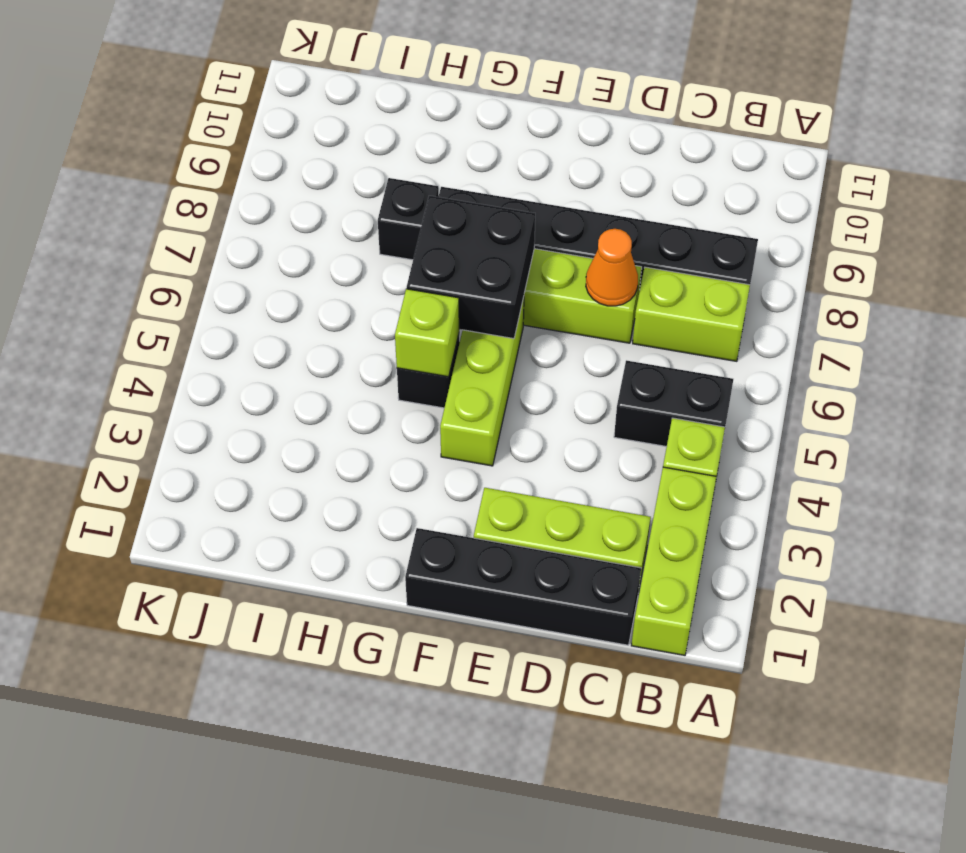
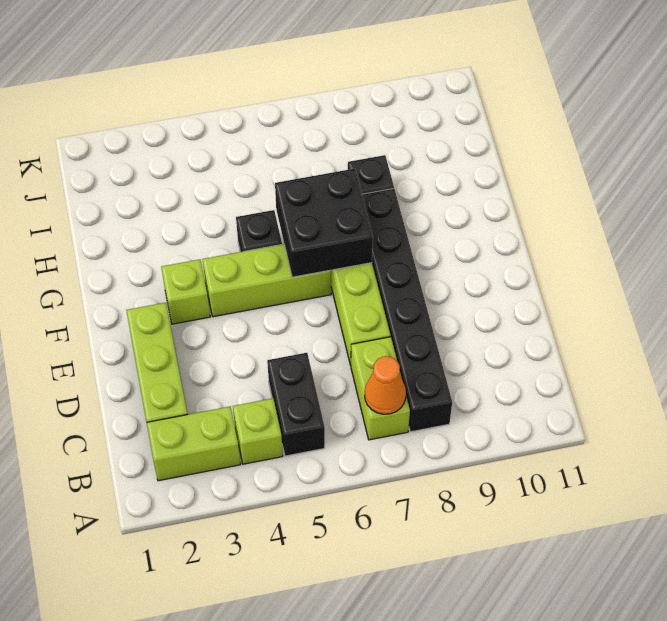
lime brick B1:B3 level 1 -> lime brick B2:B3 level 1
black brick C1:F1 level 1 -> none
orange cone D7 level 2 -> orange cone B7 level 2
lime brick G5 level 2 -> lime brick F3 level 1

